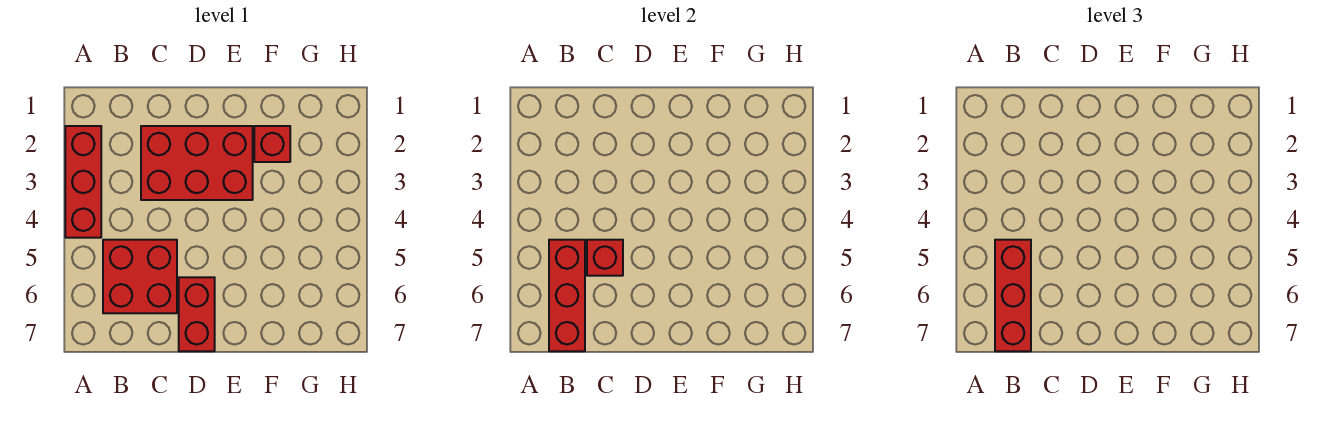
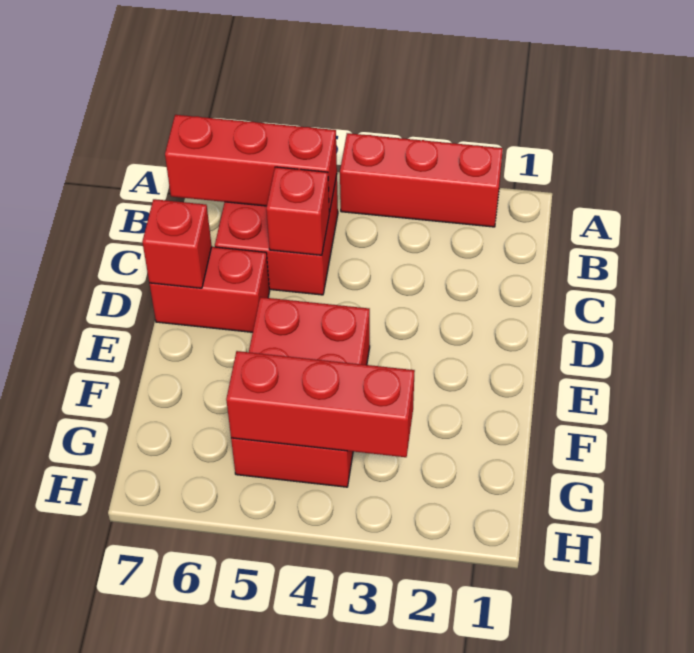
red brick B5:B7 level 3 -> red brick G3:G5 level 2
red brick C2:E3 level 1 -> red brick E4:G5 level 1
red brick F2 level 1 -> red brick D7 level 2

